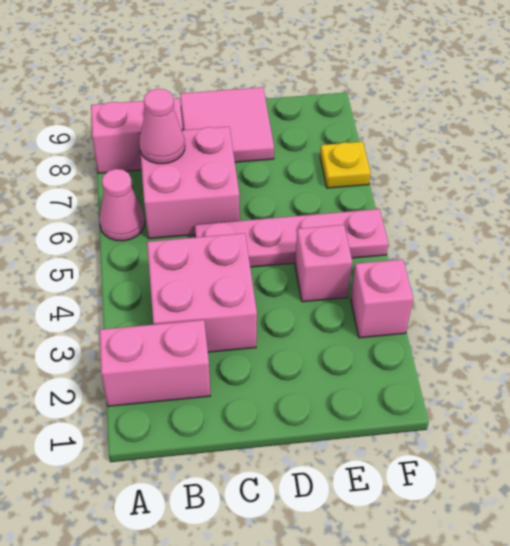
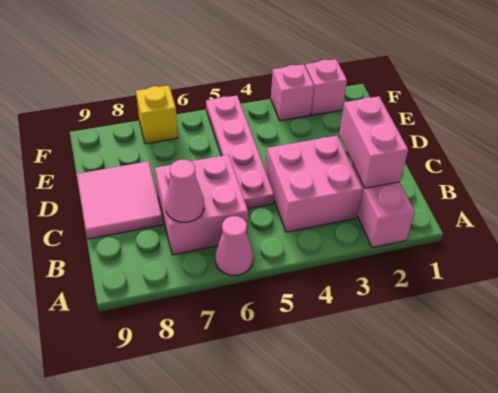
pink brick A8:B8 level 1 -> pink brick B2:C2 level 2
pink brick E4 level 1 -> pink brick F2 level 1
yellow plate F7 level 1 -> yellow brick F7 level 1

